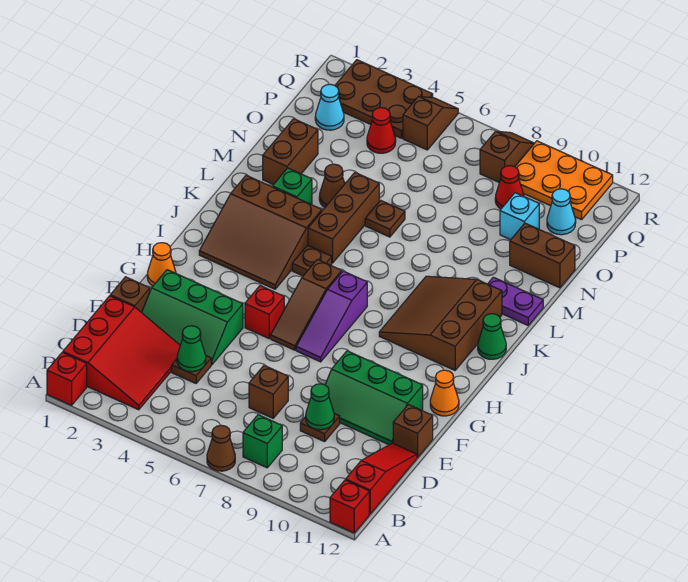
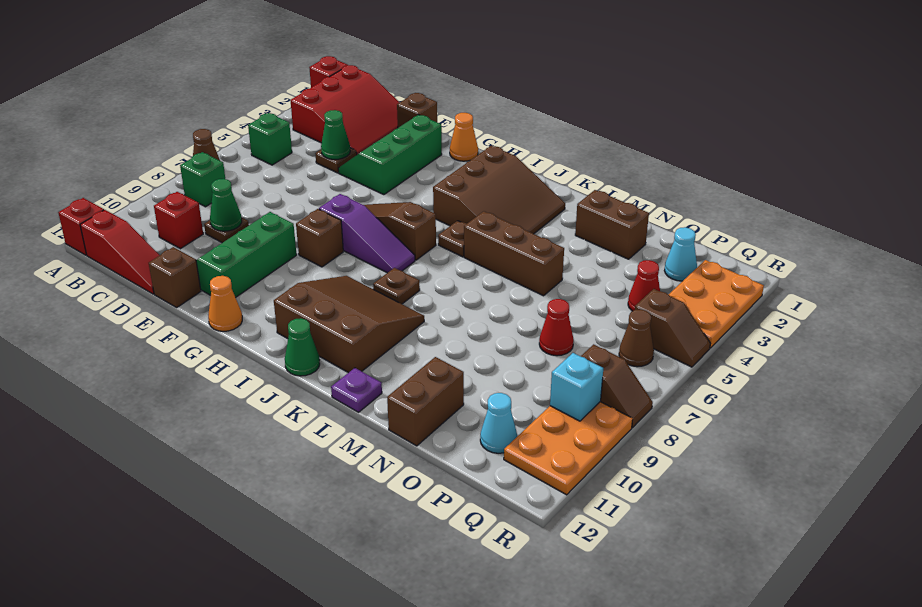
red slope B1:D3 level 1 top 1 -> red slope B1:D3 level 1 top B
brown brick D7 level 1 -> brown brick G8 level 1
red brick G5 level 1 -> red brick C10 level 1
purple slope G7:I7 level 1 top I -> purple slope G7:I7 level 1 top G
brown slope I2:K4 level 1 top K -> brown slope I2:K4 level 1 top I
green brick L3 level 1 -> green brick B5 level 1
purple plate L11:L12 level 1 -> purple plate L12 level 1
brown cone M4 level 1 -> brown cone Q6 level 1
brown plate M6 level 1 -> brown plate J8 level 1
cyan brick O10 level 1 -> cyan brick Q9 level 2
red cone P9 level 1 -> red cone O7 level 1
brown plate Q2:R4 level 1 -> orange plate Q2:R4 level 1

